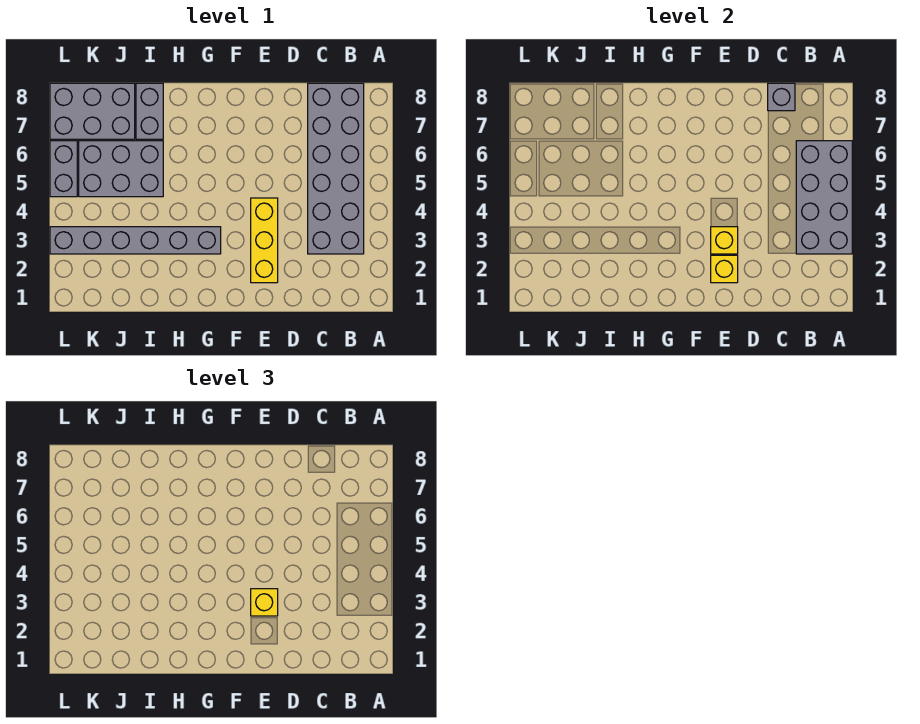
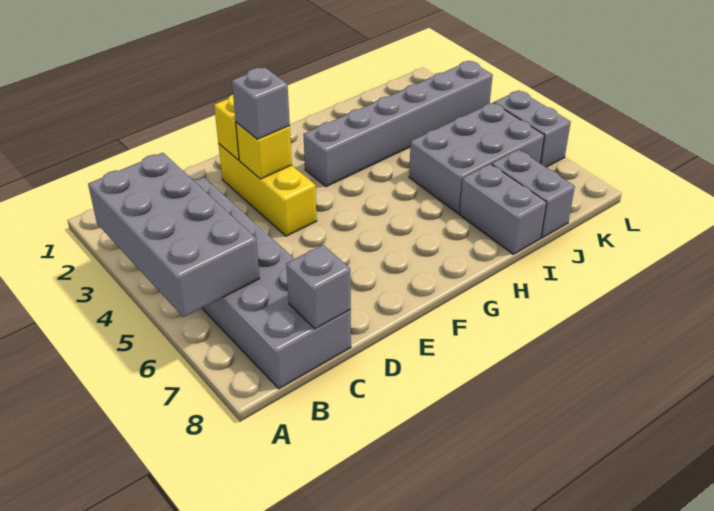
yellow brick E3 level 3 -> grey brick E3 level 3
grey brick J7:L8 level 1 -> grey brick J7:J8 level 1

